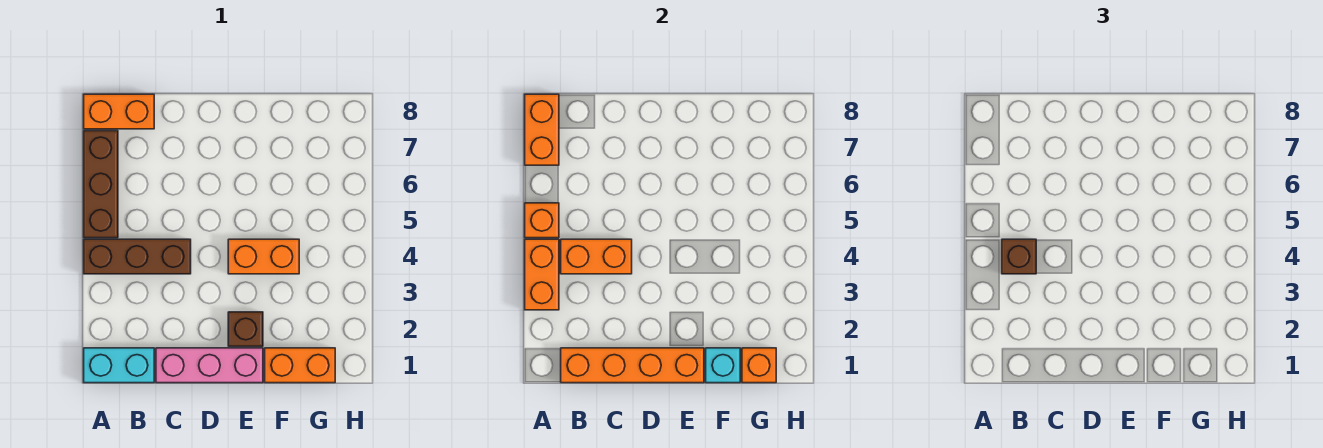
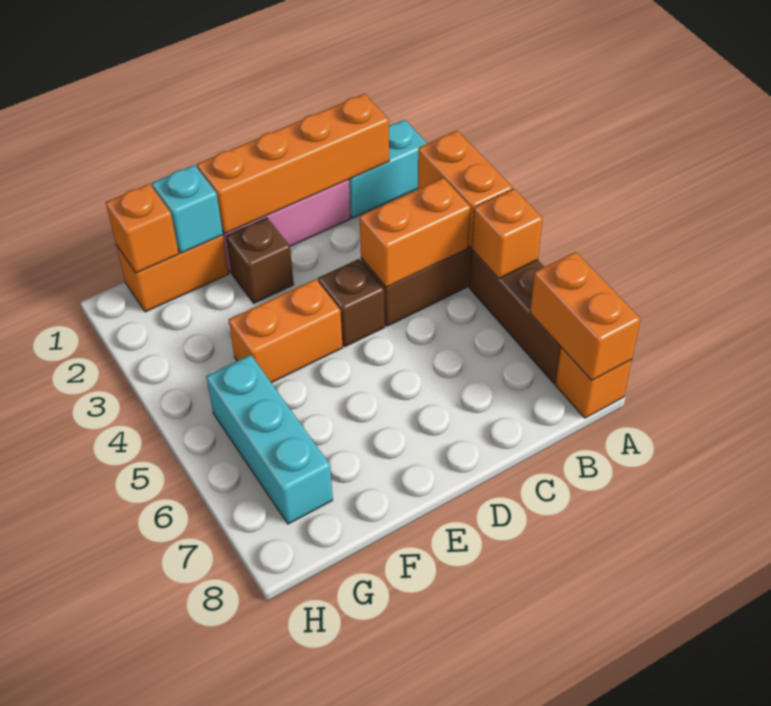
orange brick A8:B8 level 1 -> orange brick A8 level 1
brown brick B4 level 3 -> brown brick D4 level 1
none -> cyan brick G5:G7 level 1

